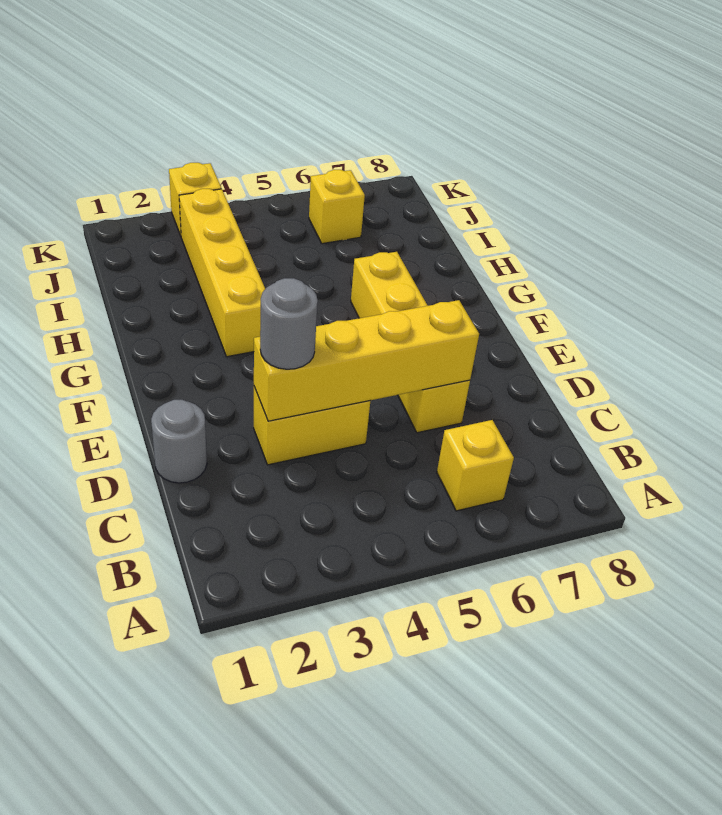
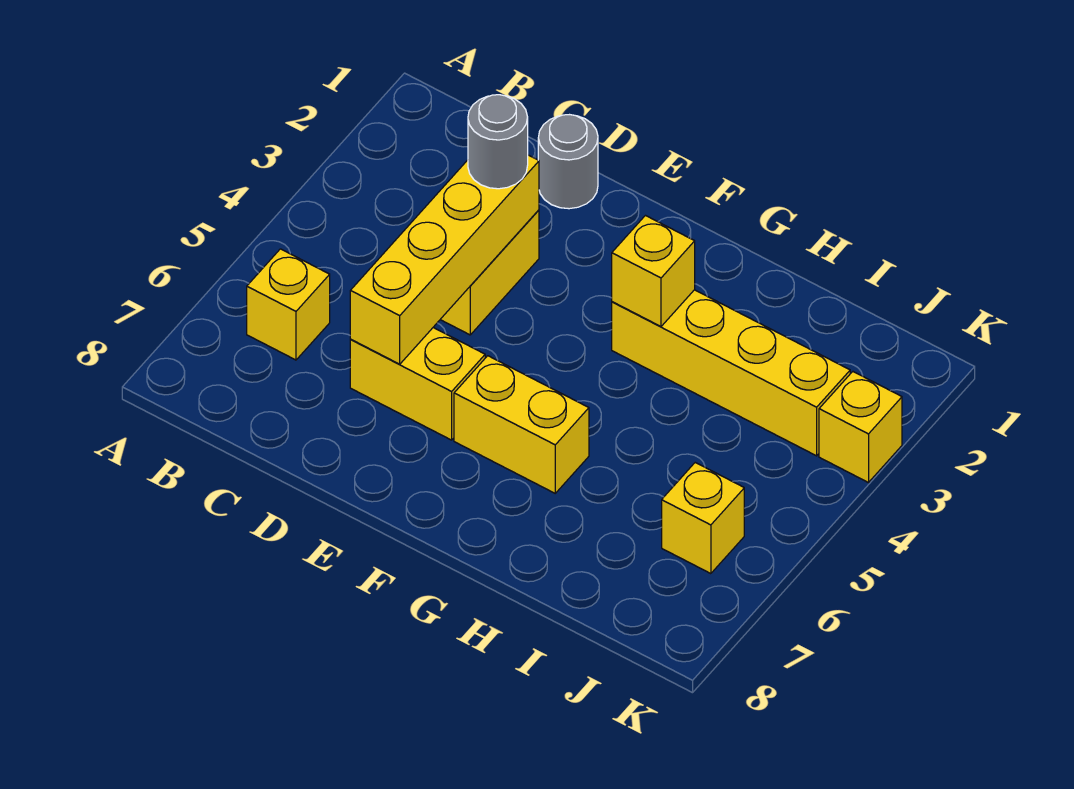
none -> yellow brick G3 level 2

